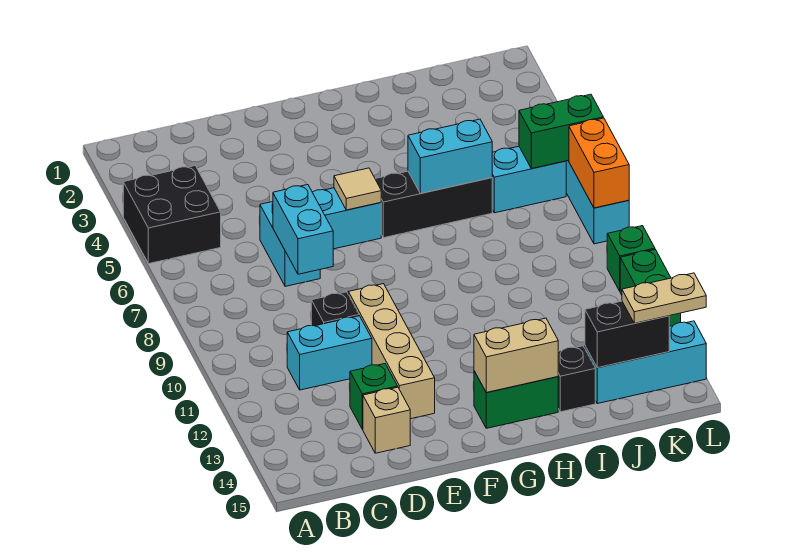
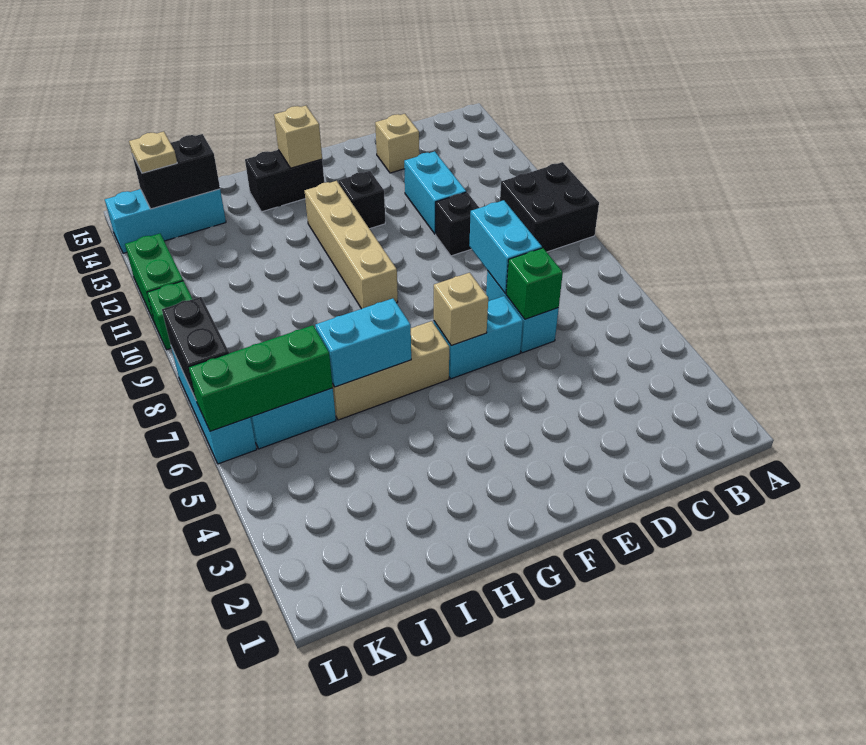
black brick A4:B5 level 1 -> black brick A9:B10 level 1
cyan brick C11:D11 level 1 -> cyan brick D11:D12 level 1
green brick D13 level 1 -> green brick D6 level 2
tan brick E10:E13 level 1 -> tan brick G9:G12 level 1
tan tile F6 level 2 -> tan brick F6 level 2
black brick G6:I6 level 1 -> tan brick G6:I6 level 1
green brick G14:H14 level 1 -> black brick G14:H14 level 1
tan brick G14:H14 level 2 -> tan brick G14 level 2
black brick I14 level 1 -> black brick F12 level 1
green brick K6:L6 level 2 -> green brick J6:L6 level 2
tan plate K14:L14 level 3 -> tan plate K14 level 3
orange brick L7:L8 level 2 -> black brick L7:L8 level 2

